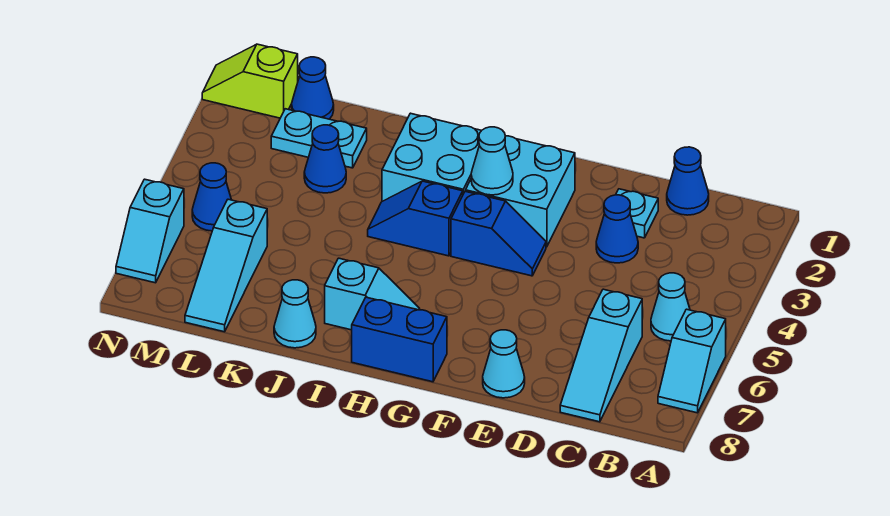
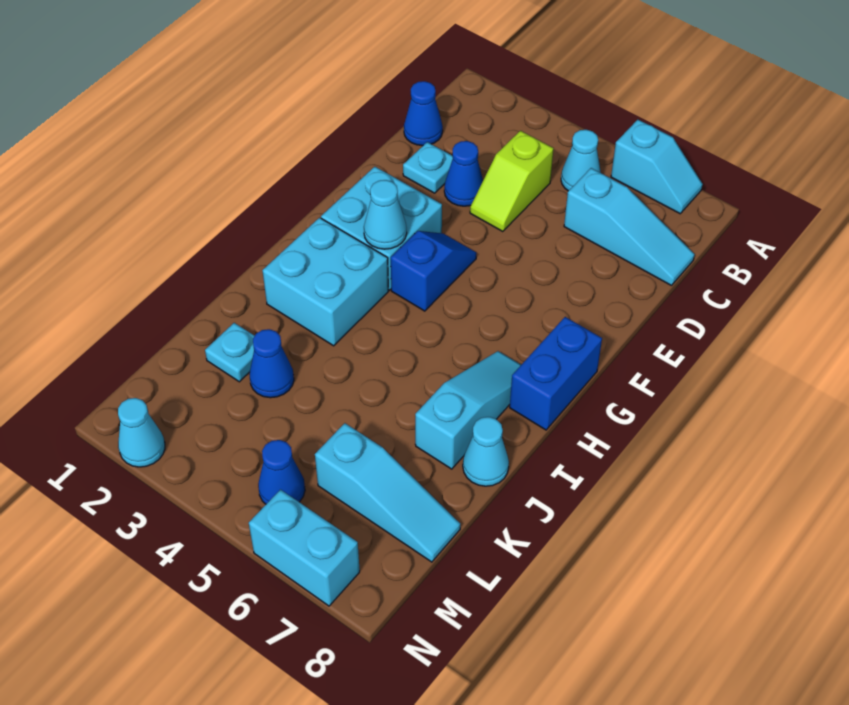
cyan cone E8 level 1 -> cyan cone N2 level 1
blue slope H4:I4 level 1 top H -> none
cyan slope H7:I7 level 1 top I -> cyan slope H7:J7 level 1 top J
cyan plate K2:L2 level 1 -> cyan plate K2 level 1
blue cone L1 level 1 -> none
lime slope M1:N1 level 1 top M -> lime slope C4:D4 level 1 top C
cyan slope N6:N7 level 1 top 6 -> cyan brick N6:N7 level 1

